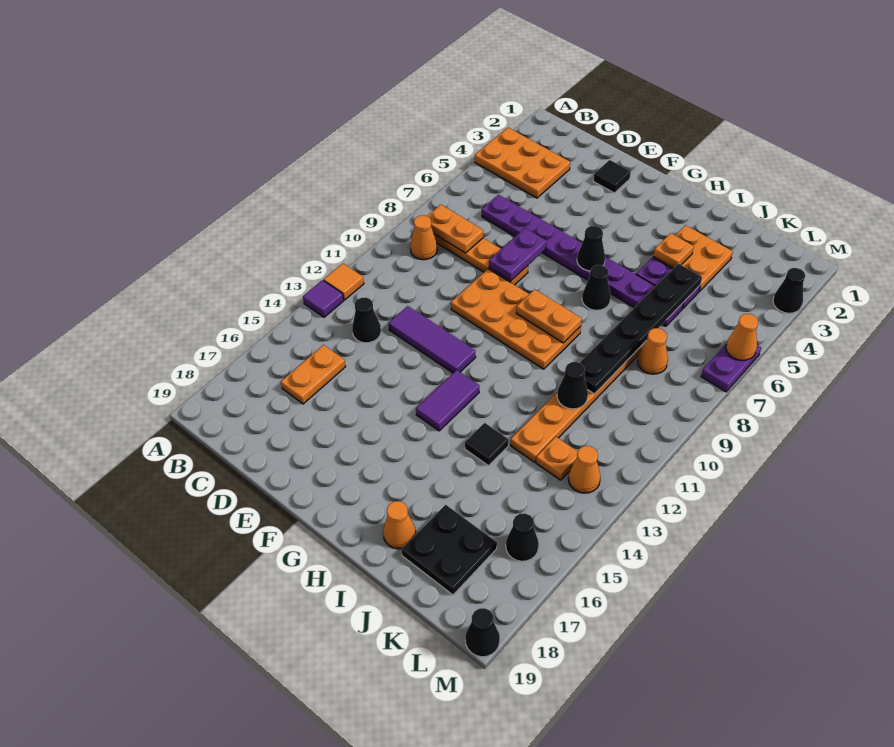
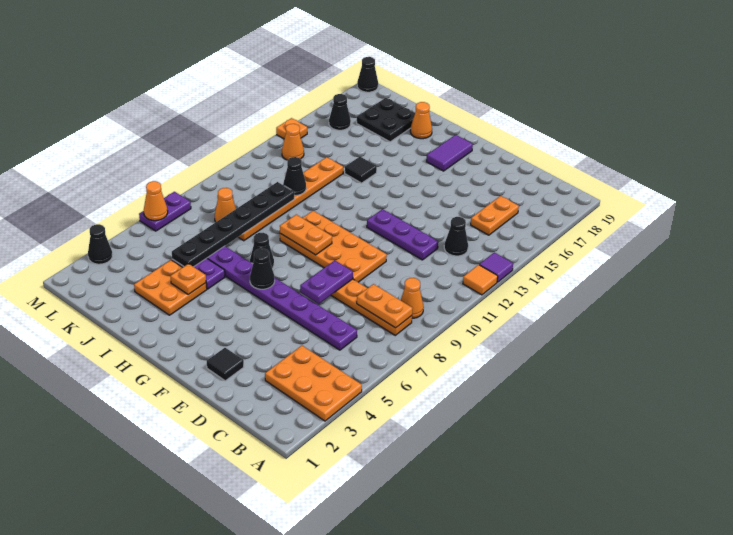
purple tile D12:F12 level 1 -> purple plate D12:F12 level 1
purple tile G13:G14 level 1 -> purple tile G17:G18 level 1
orange plate K13 level 1 -> orange plate M14 level 1

